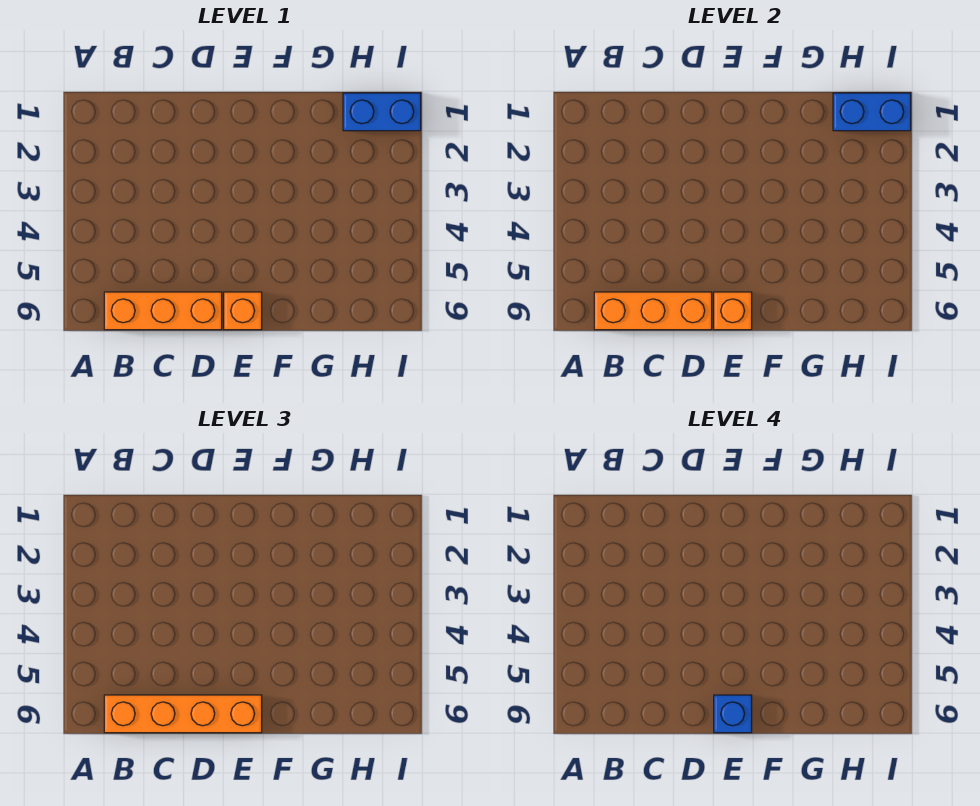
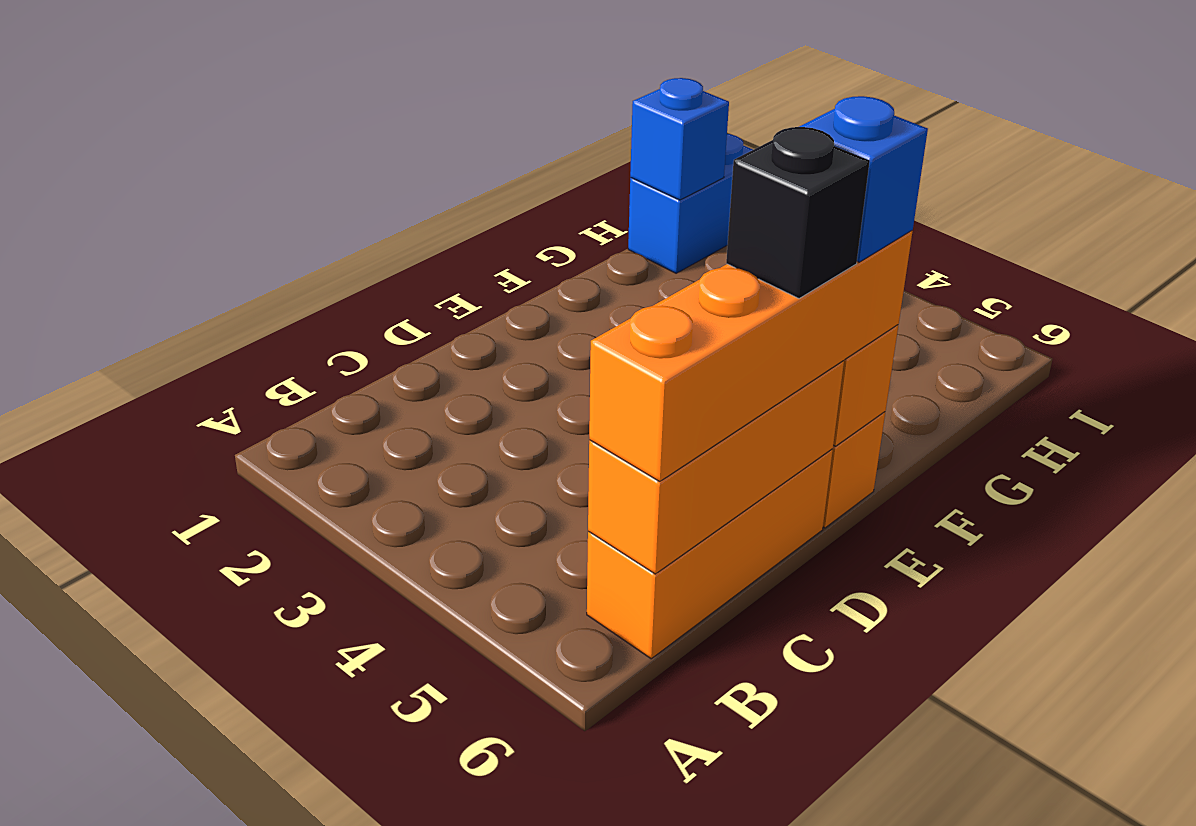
none -> black brick D6 level 4
blue brick H1:I1 level 2 -> blue brick H1 level 2

